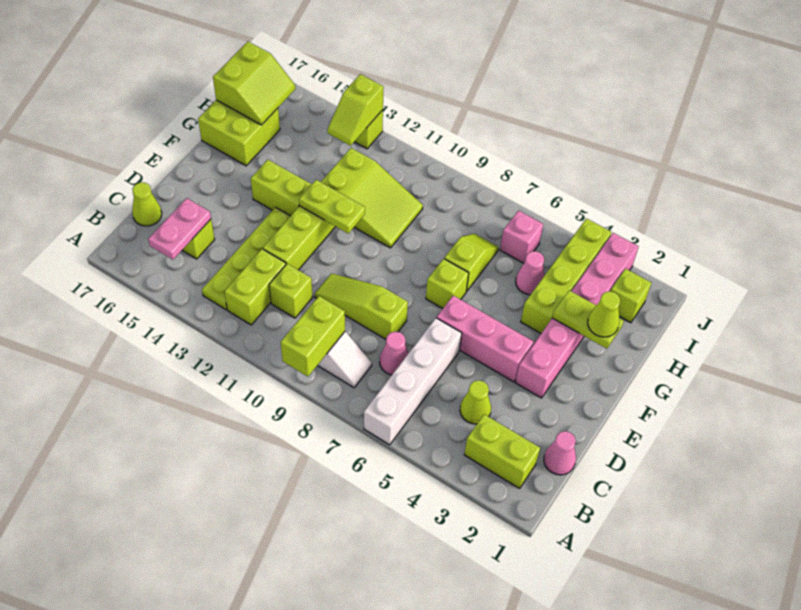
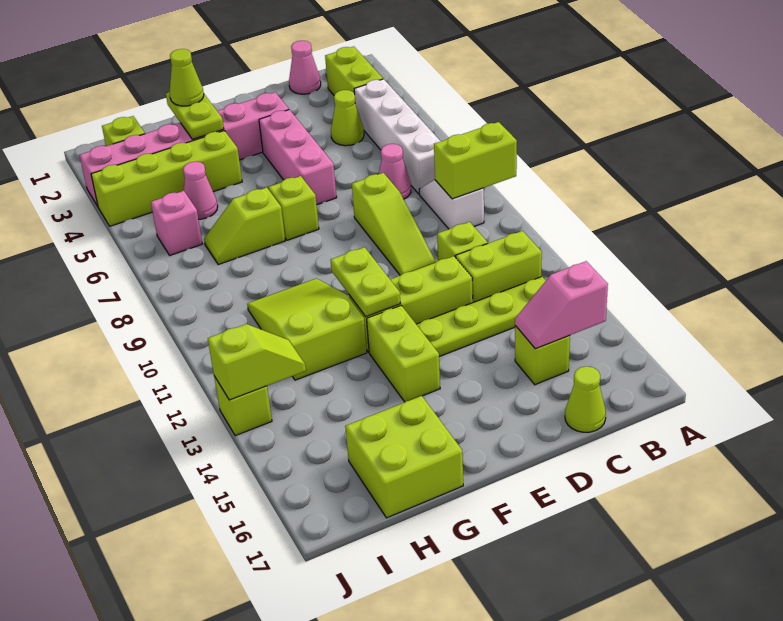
white brick A6:D6 level 1 -> white brick B4:B7 level 1
pink plate B15:C15 level 2 -> pink slope B15:C15 level 2 top B
lime slope H16:I17 level 2 top 17 -> none

